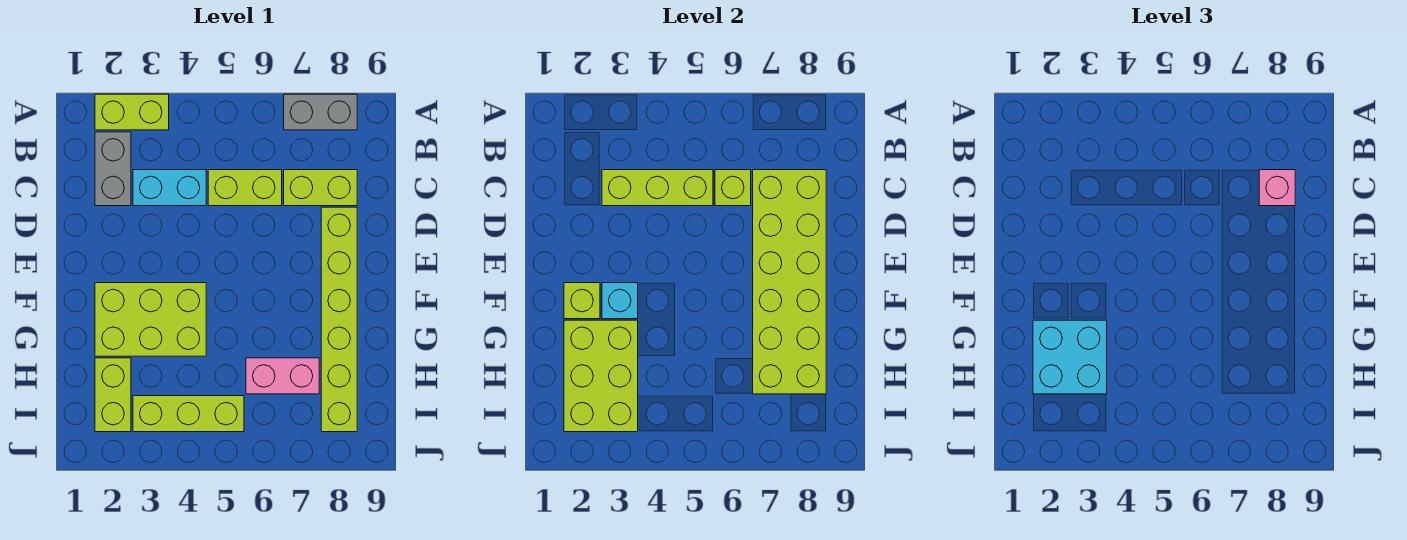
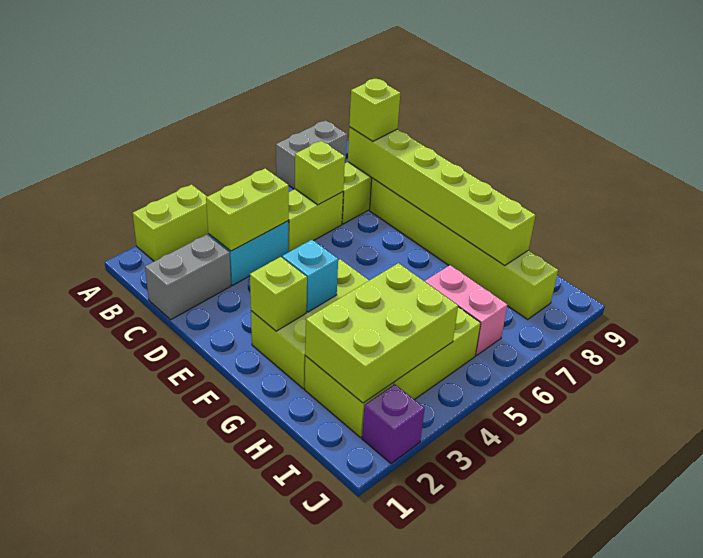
grey brick B2:C2 level 1 -> grey brick C1:C2 level 1
lime brick C3:C5 level 2 -> lime brick C3:C4 level 2
lime brick C7:H8 level 2 -> lime brick C8:H8 level 2
pink brick C8 level 3 -> lime brick C8 level 3
lime brick G2:I3 level 2 -> lime brick H2:I4 level 2
cyan brick G2:H3 level 3 -> none
pink brick H6:H7 level 1 -> pink brick H6:I6 level 1
none -> purple brick J2 level 1

